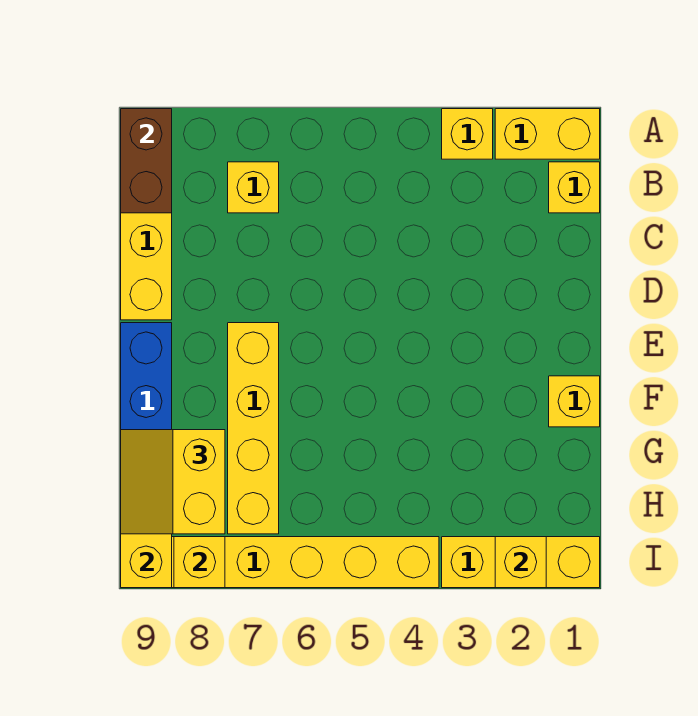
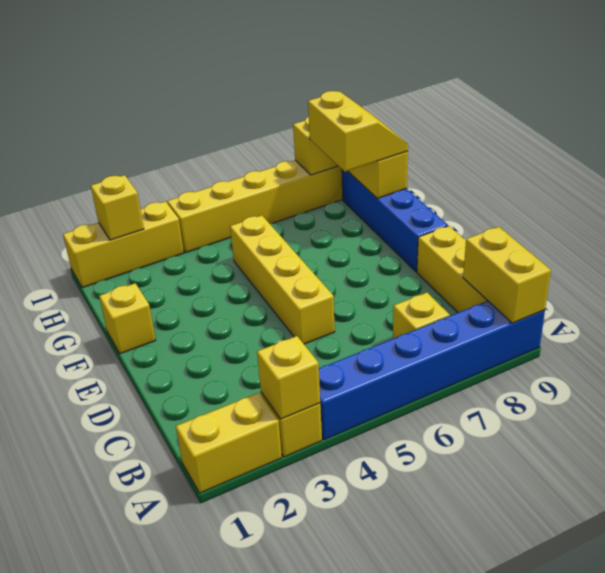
none -> blue brick A4:A9 level 1
brown brick A9:B9 level 2 -> yellow brick A9:B9 level 2
yellow brick B1 level 1 -> yellow brick A3 level 2
yellow brick E7:H7 level 1 -> yellow brick D5:G5 level 1

